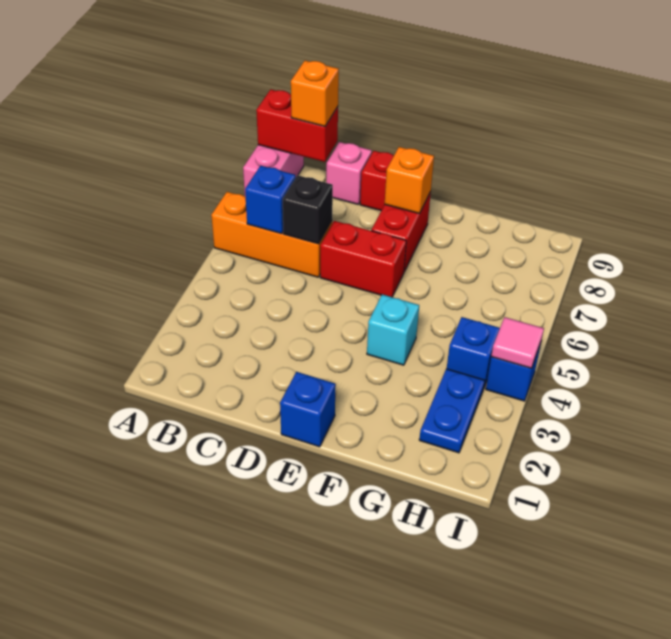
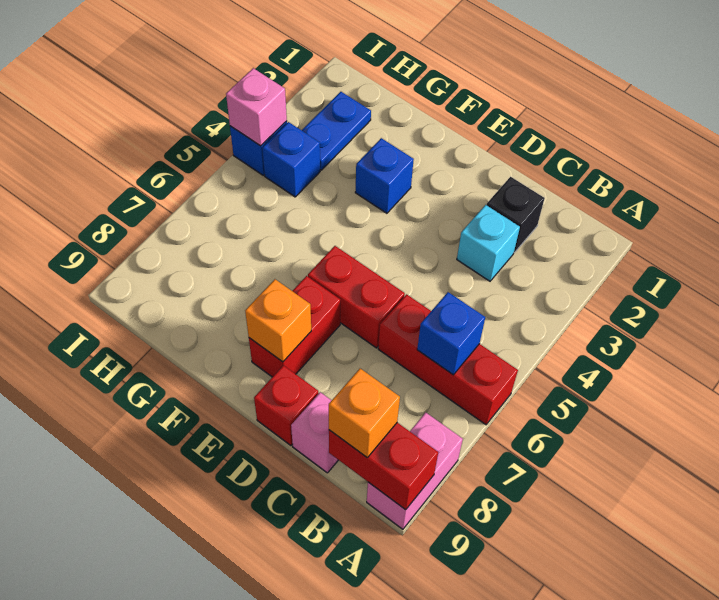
orange brick A6:C6 level 1 -> red brick A6:C6 level 1
black brick C6 level 2 -> black brick C2 level 1
blue brick E1 level 1 -> blue brick F3 level 1
cyan brick F4 level 1 -> cyan brick C3 level 1
pink tile I4 level 2 -> pink brick I4 level 2

